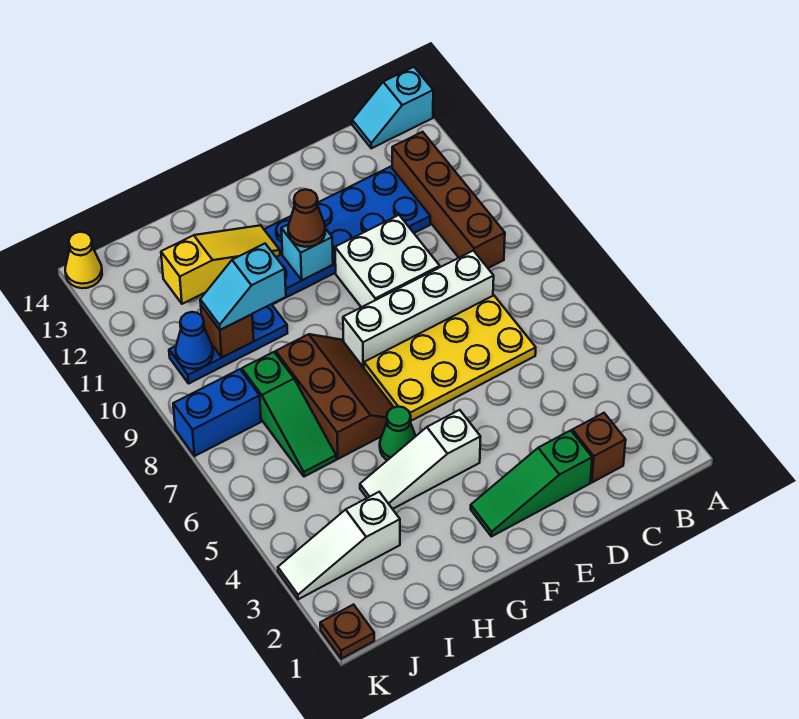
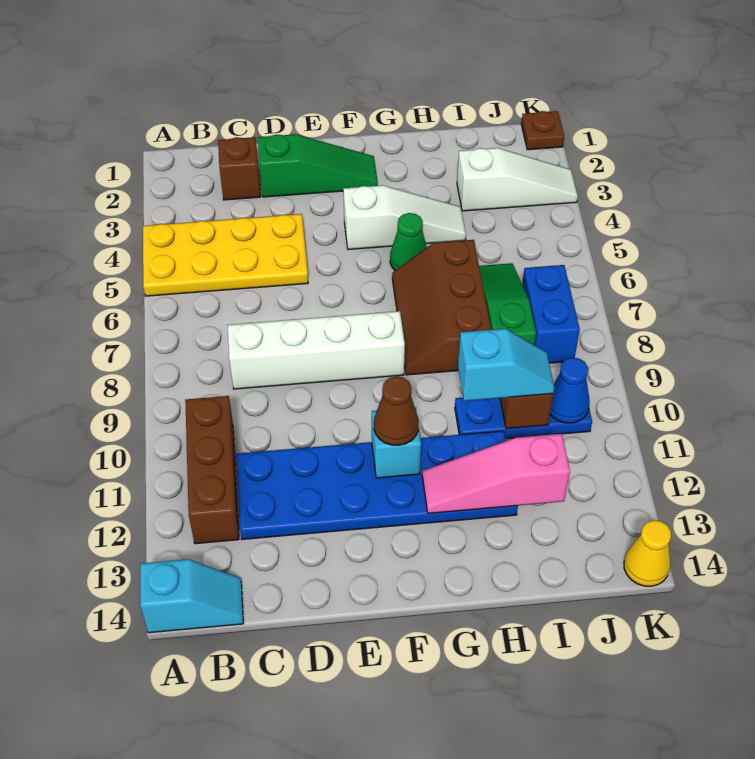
brown brick B9:B12 level 1 -> brown brick B10:B12 level 1
yellow plate C6:F7 level 1 -> yellow plate A4:D5 level 1
white brick D9:E10 level 1 -> none
yellow slope G12:I12 level 2 top I -> pink slope G12:I12 level 2 top I
blue brick J8:K8 level 1 -> blue brick J7:J8 level 1

